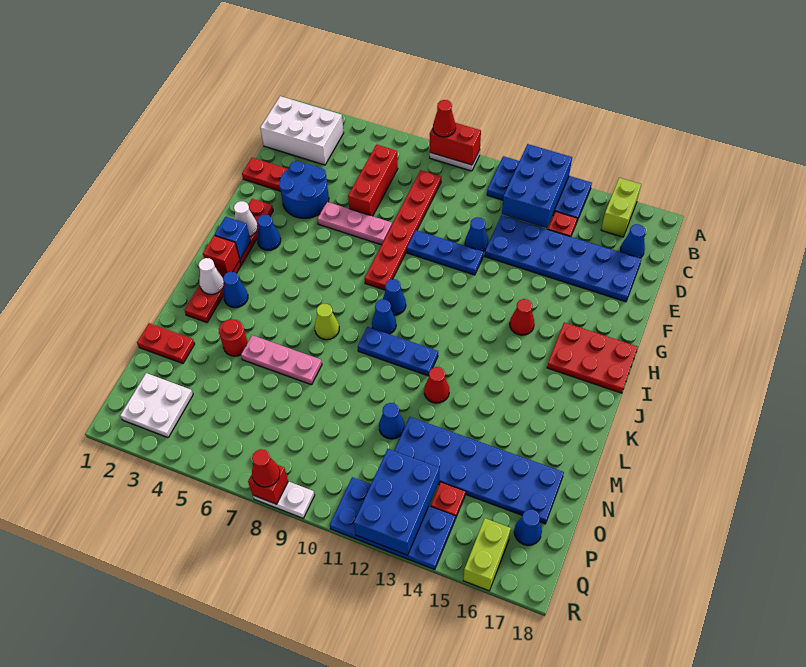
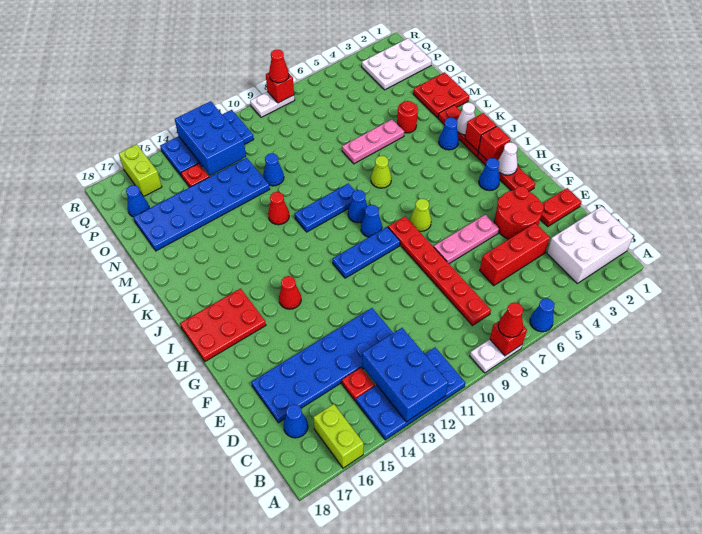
red brick A8:A9 level 2 -> red brick A8 level 2
red brick C6:E6 level 1 -> red brick D4:D6 level 1
blue round brick E3:F4 level 1 -> red round brick E3:F4 level 1
blue cone E11 level 1 -> blue cone A6 level 1
blue plate F9:F11 level 1 -> blue plate H9:H11 level 1
none -> lime cone H7 level 1
blue brick I2 level 2 -> red brick I2 level 2
red plate N1:N2 level 1 -> red plate M1:N2 level 1
white plate P2:Q3 level 1 -> white plate P1:Q3 level 1

